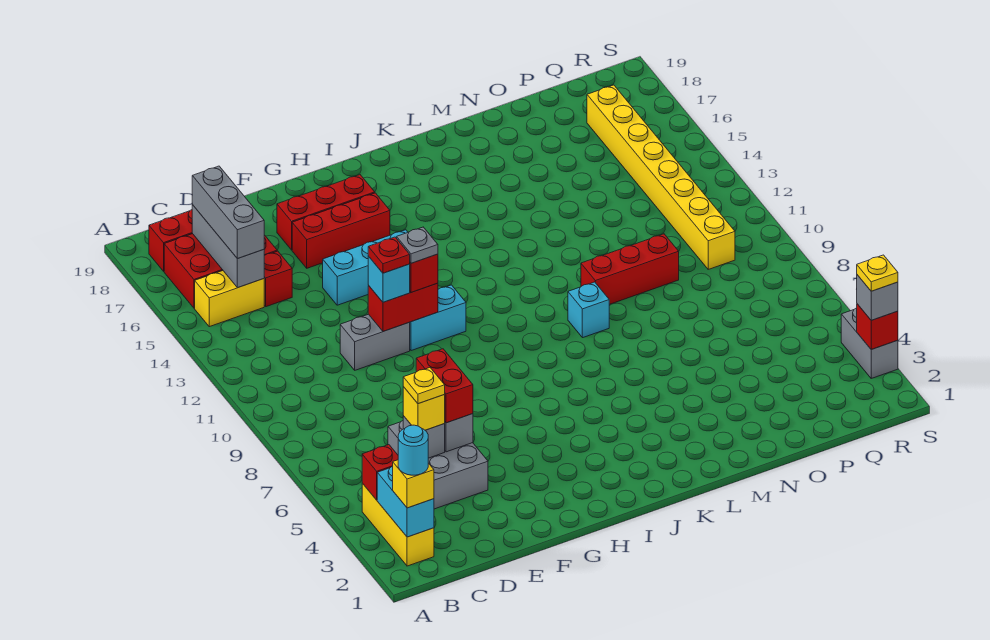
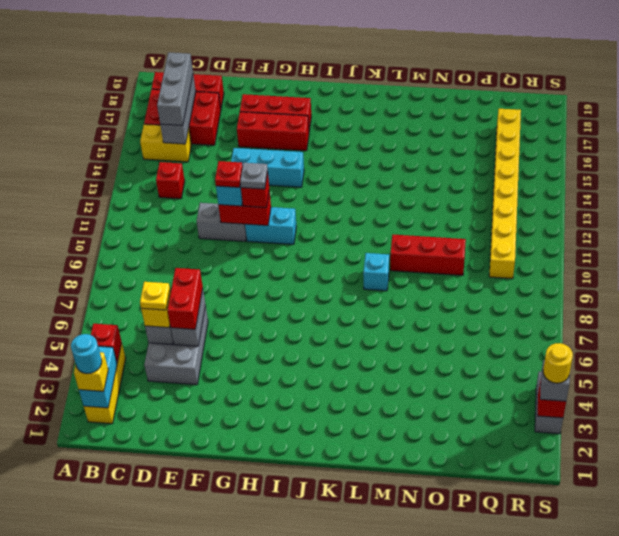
red brick D15 level 1 -> red brick C13 level 1
yellow plate S3 level 4 -> yellow round brick S3 level 4

